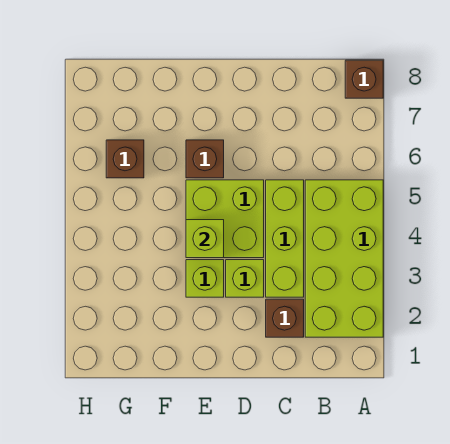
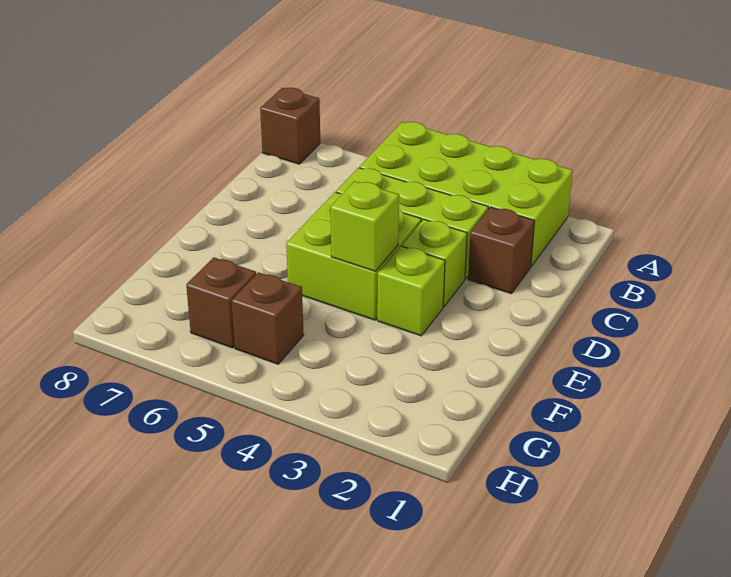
brown brick E6 level 1 -> brown brick G5 level 1

